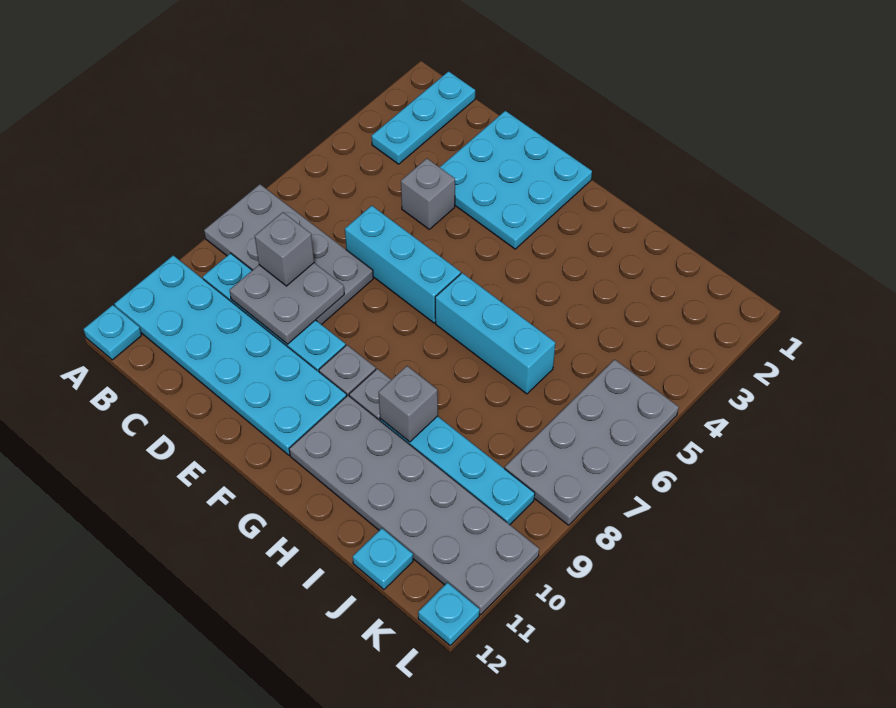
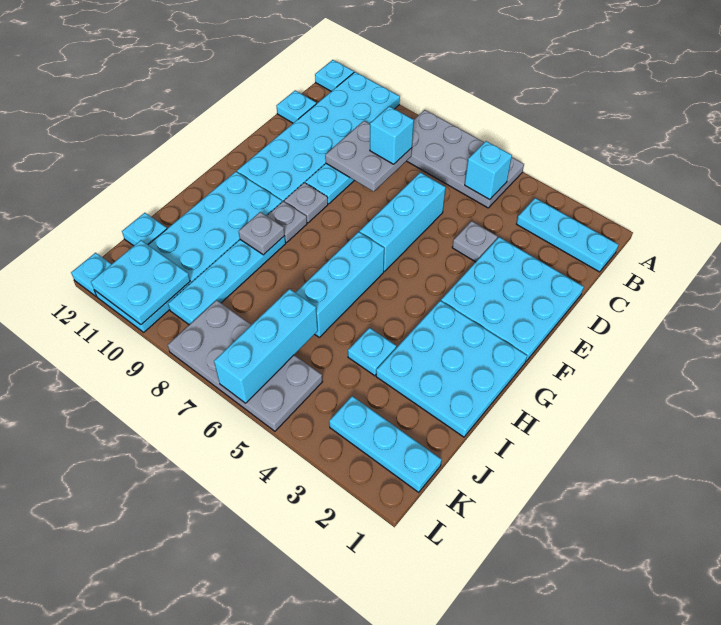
grey plate A7:D8 level 1 -> grey plate A5:B8 level 1
none -> cyan brick B5 level 2
grey brick C8 level 3 -> cyan brick C8 level 3
none -> cyan plate C12 level 1
grey brick D4 level 1 -> grey plate D4 level 1
none -> cyan plate G1:I3 level 1
grey plate G10:L11 level 1 -> cyan plate G10:L11 level 1
grey brick H9 level 2 -> grey plate H9 level 2
none -> cyan plate I4 level 1
none -> cyan brick J6:L6 level 2
none -> cyan plate K1:K3 level 1
none -> cyan plate K10:L11 level 2

